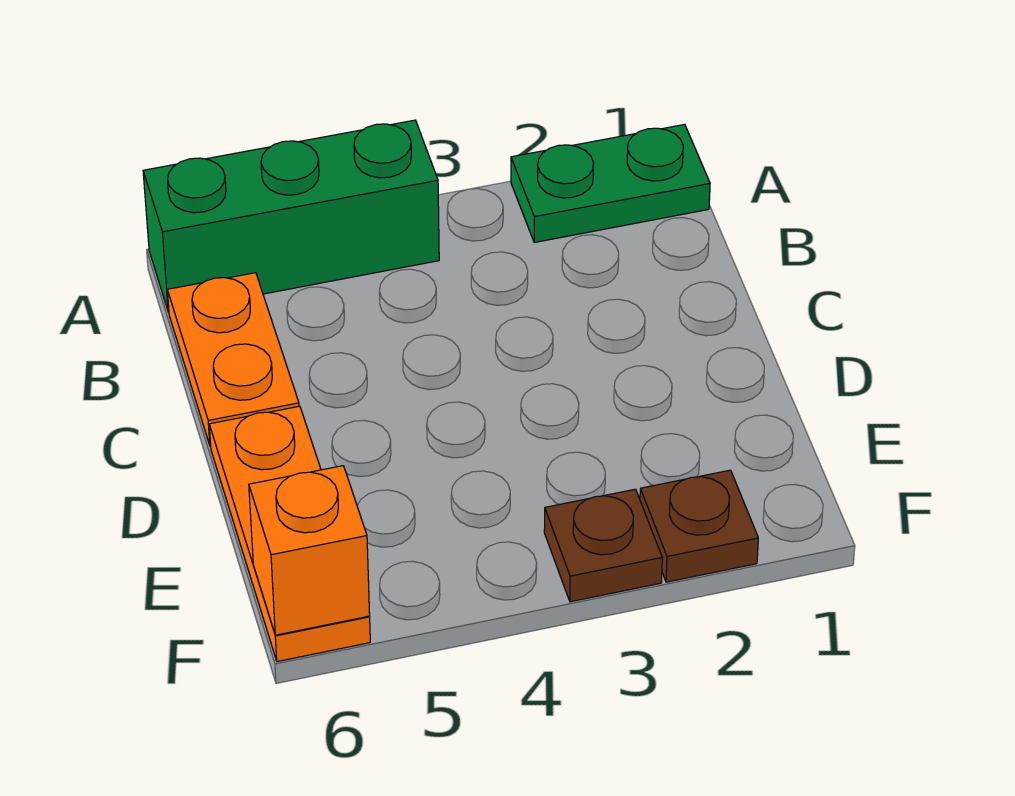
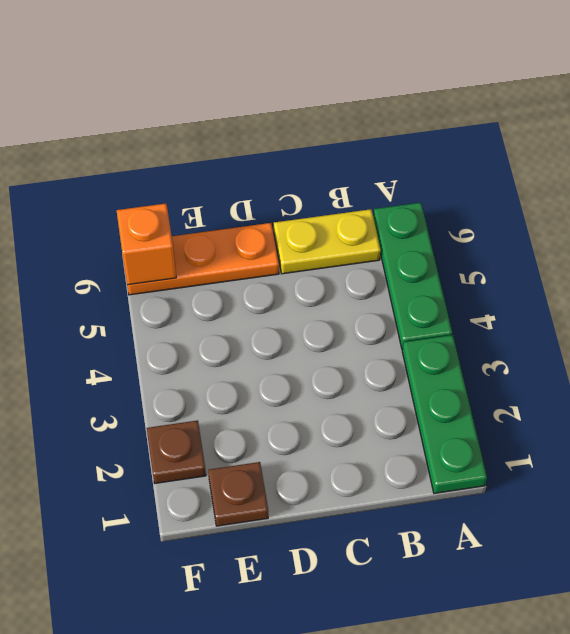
green plate A1:A2 level 1 -> green plate A1:A3 level 1
green brick A4:A6 level 1 -> green plate A4:A6 level 1
orange plate B6:C6 level 1 -> yellow plate B6:C6 level 1
brown plate F3 level 1 -> brown plate E1 level 1

